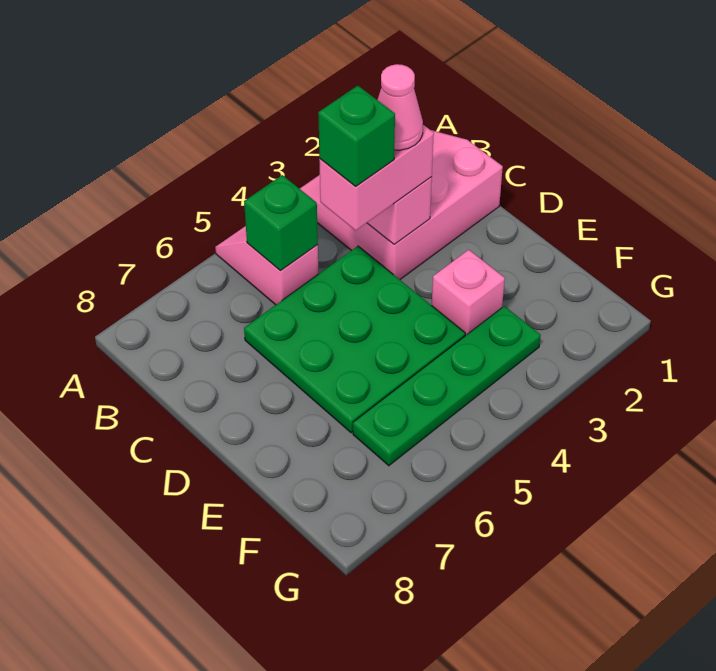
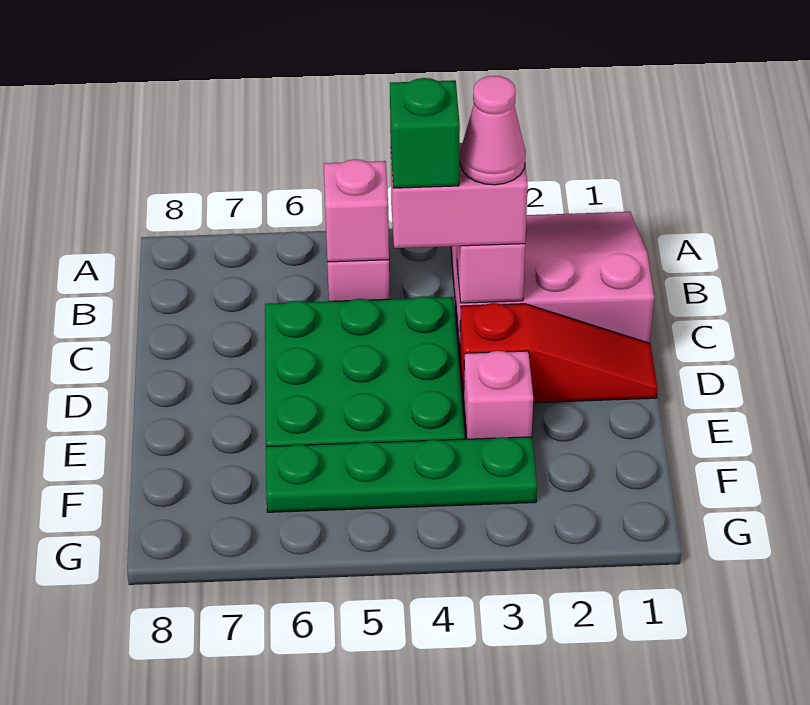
green brick B5 level 2 -> pink brick B5 level 2
none -> red slope D1:D3 level 1 top 3

